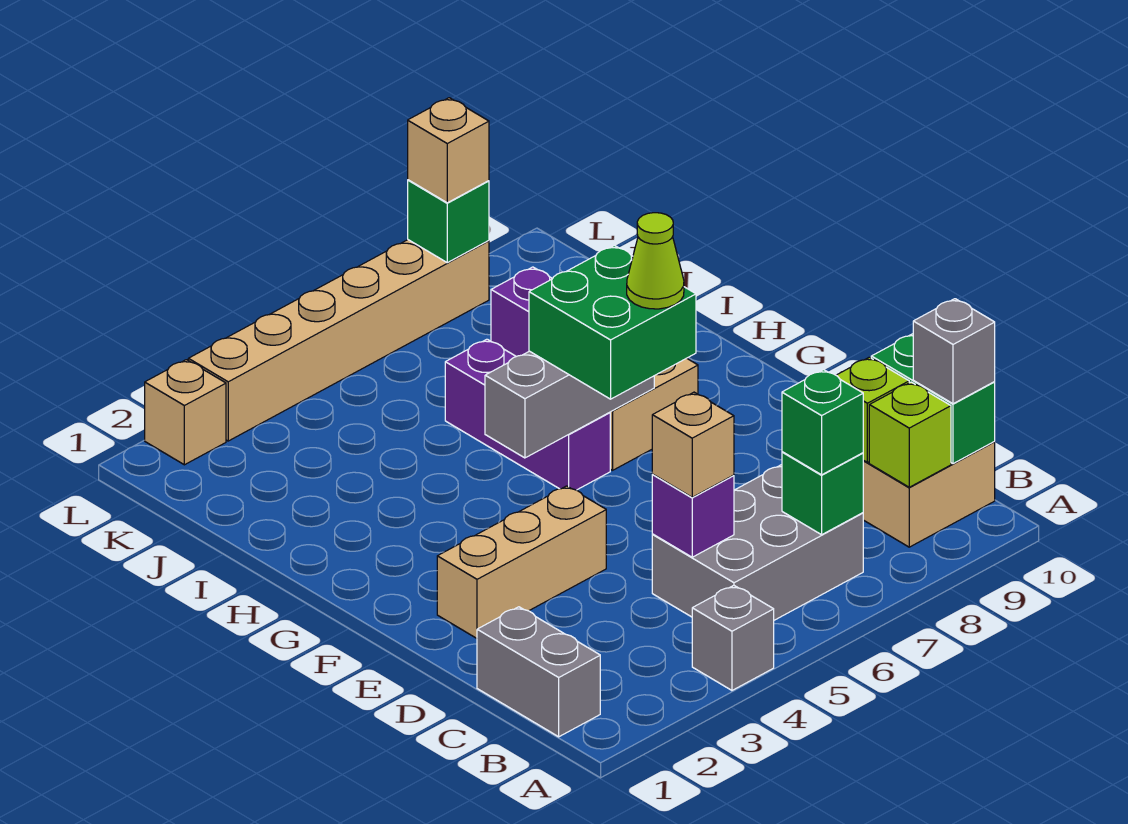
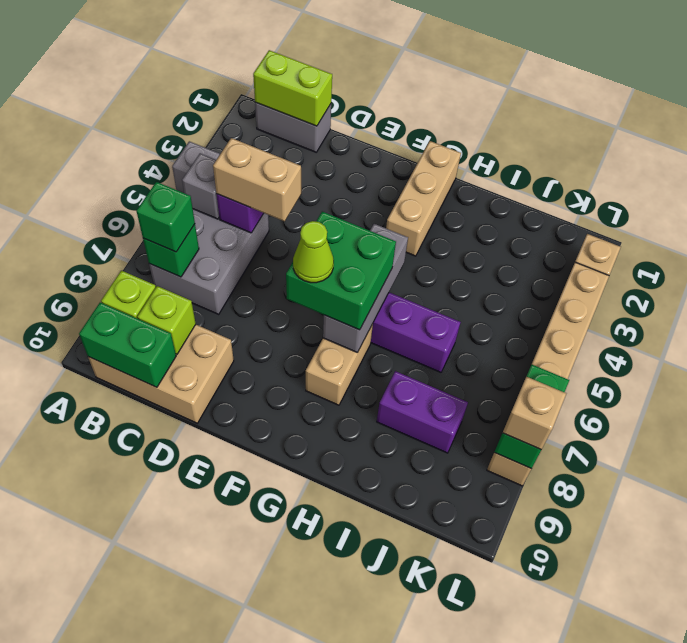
none -> lime brick B1:C1 level 2
grey brick B10 level 3 -> grey brick B5 level 2
tan brick C5 level 3 -> tan brick C5:D5 level 3
tan brick E2:E4 level 1 -> tan brick G1:G3 level 1
green brick L8 level 2 -> green brick L7:L8 level 2

